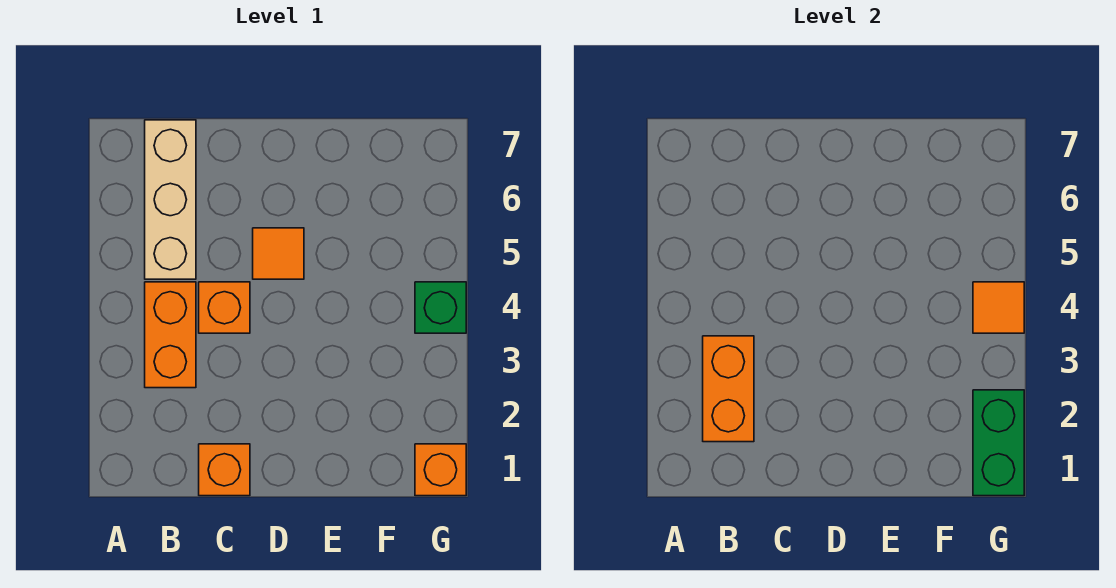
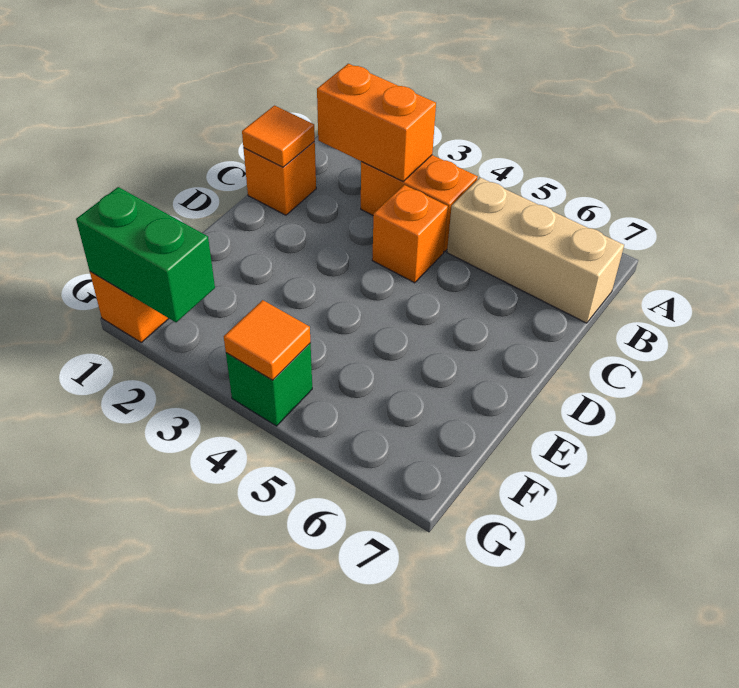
orange tile D5 level 1 -> orange tile C1 level 2

